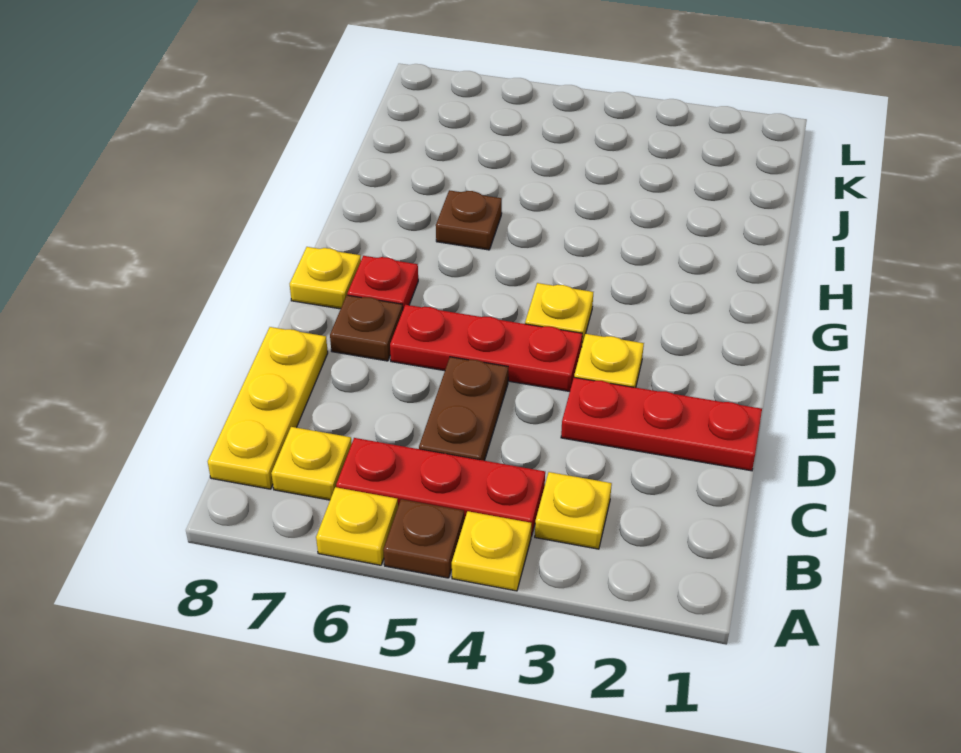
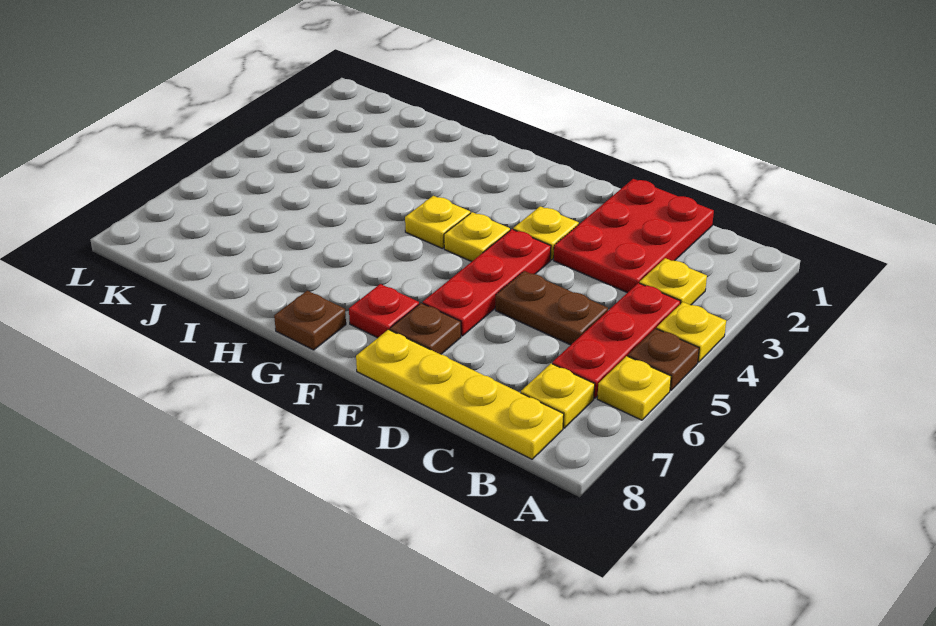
yellow plate B8:D8 level 1 -> yellow plate B8:E8 level 1
red plate D1:D3 level 1 -> red plate C1:D3 level 1
yellow plate F8 level 1 -> yellow plate G4 level 1
brown plate H6 level 1 -> brown plate G8 level 1

